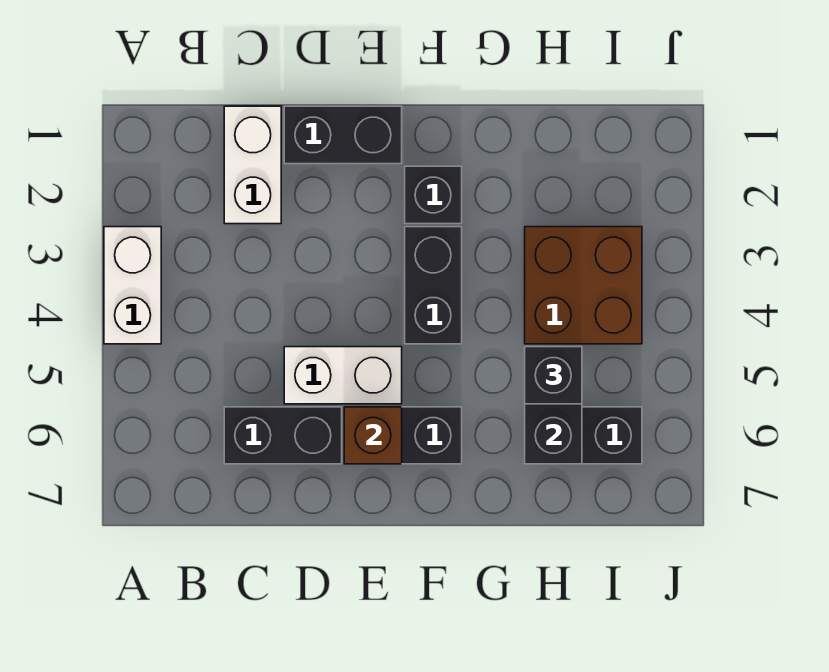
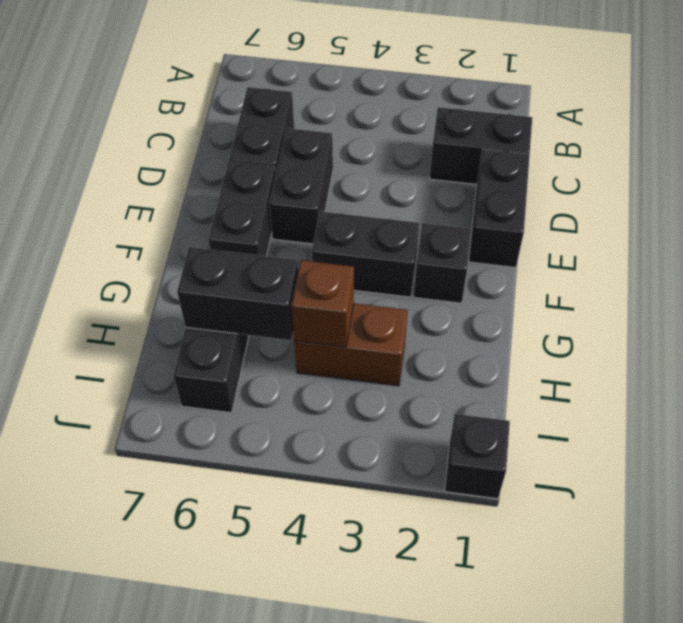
white brick A3:A4 level 1 -> none
white brick C1:C2 level 1 -> black brick C1:C2 level 1
white brick D5:E5 level 1 -> black brick D5:E5 level 1
brown brick E6 level 2 -> brown brick H4 level 2
brown brick H3:I4 level 1 -> brown brick H3:H4 level 1
black brick H5 level 3 -> black brick J1 level 1

